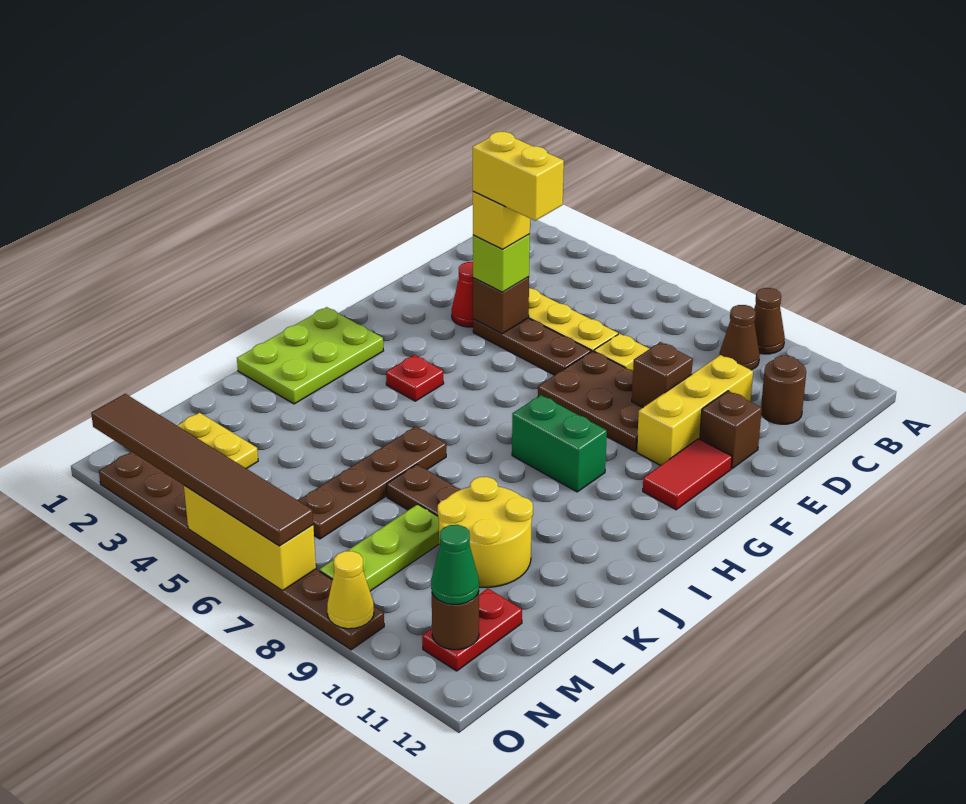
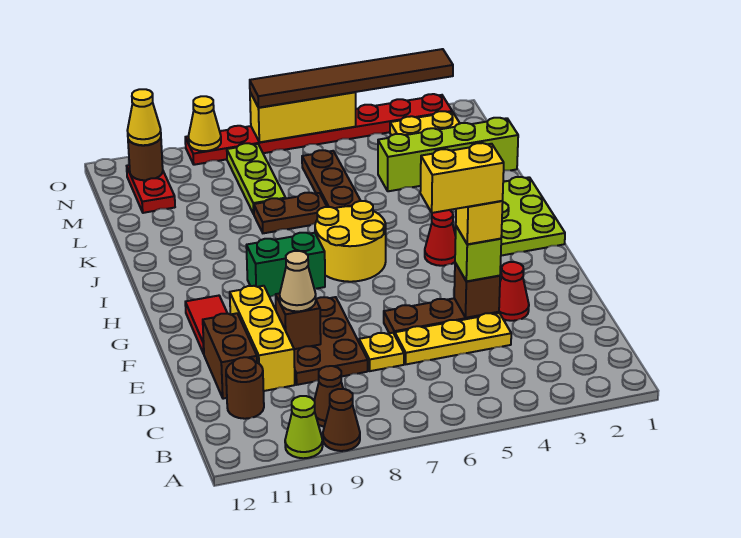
none -> lime cone A10 level 1
brown plate E7:F9 level 1 -> brown plate D8:F9 level 1
none -> tan cone E9 level 3
brown brick E11 level 1 -> brown brick D11:E11 level 1
red plate H4 level 1 -> red cone H4 level 1
yellow round brick K9:L10 level 1 -> yellow round brick H6:I7 level 1
none -> lime brick L1:L4 level 1
green cone N11 level 3 -> yellow cone N11 level 3
brown plate O2:O9 level 1 -> red plate O2:O9 level 1

